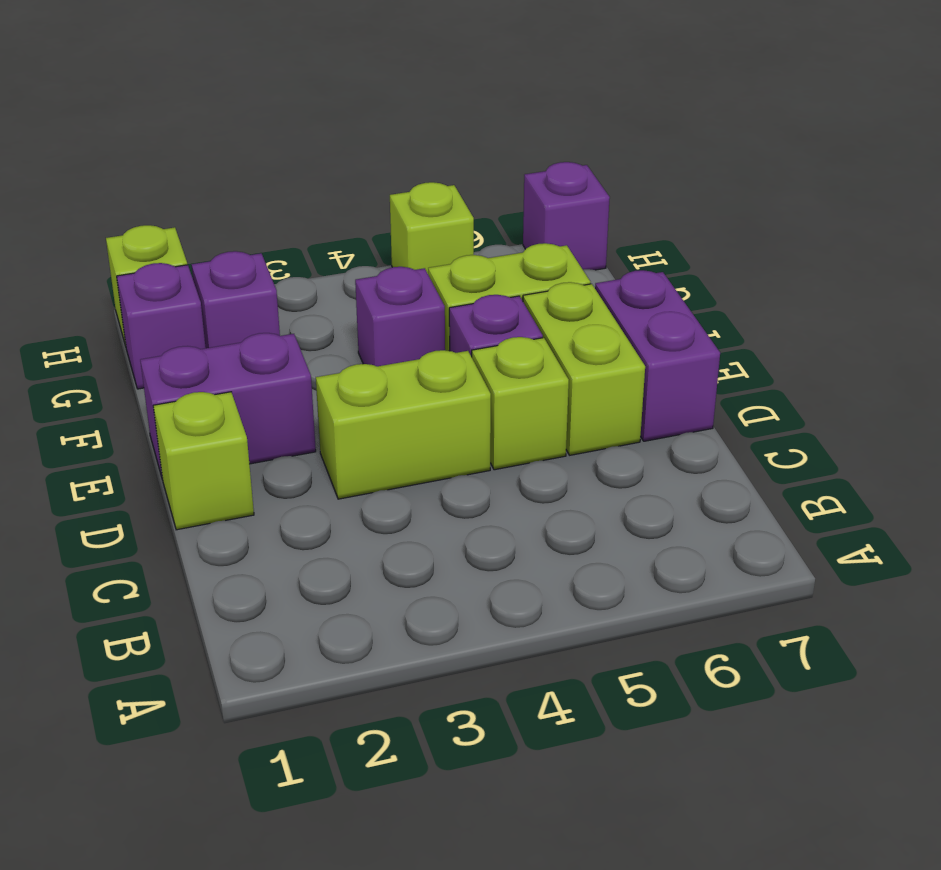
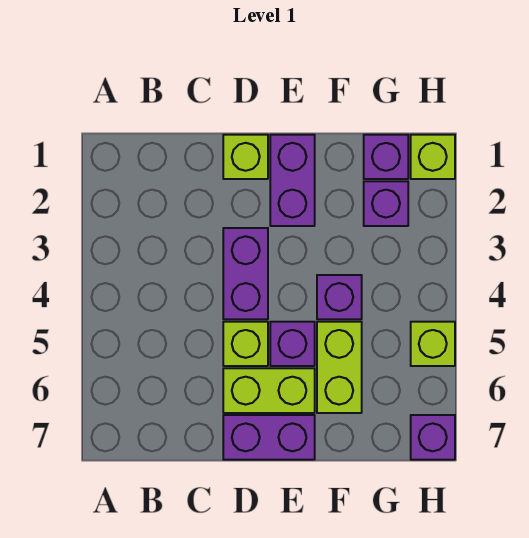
lime brick D3:D4 level 1 -> purple brick D3:D4 level 1

